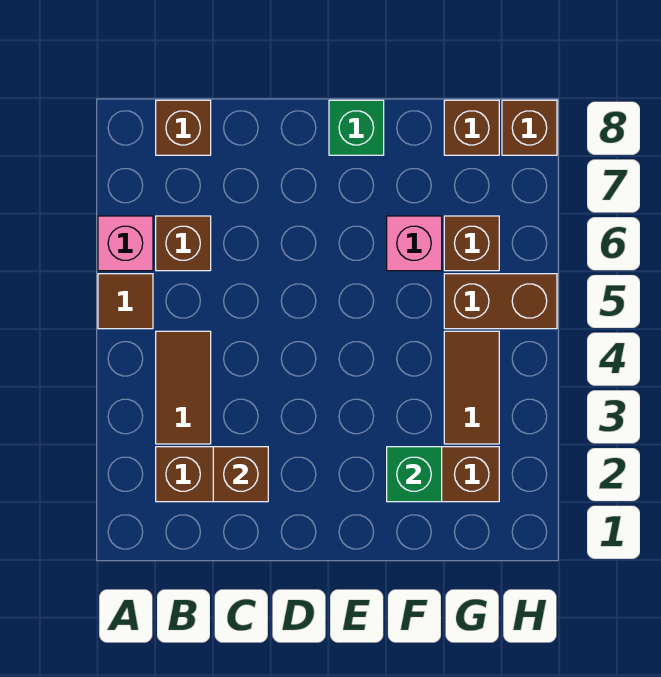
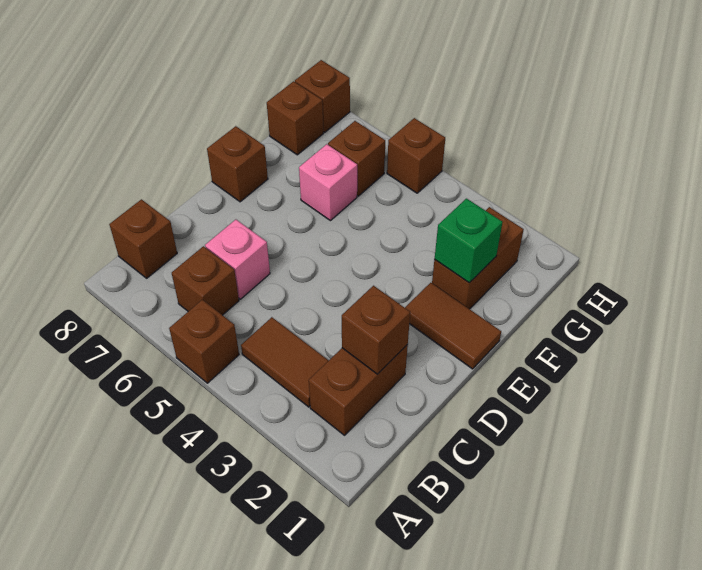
brown tile A5 level 1 -> brown brick A5 level 1
pink brick A6 level 1 -> pink brick C6 level 1
green brick E8 level 1 -> brown brick E8 level 1
brown tile G3:G4 level 1 -> brown tile E1:E2 level 1
brown brick G5:H5 level 1 -> brown brick H5 level 1

